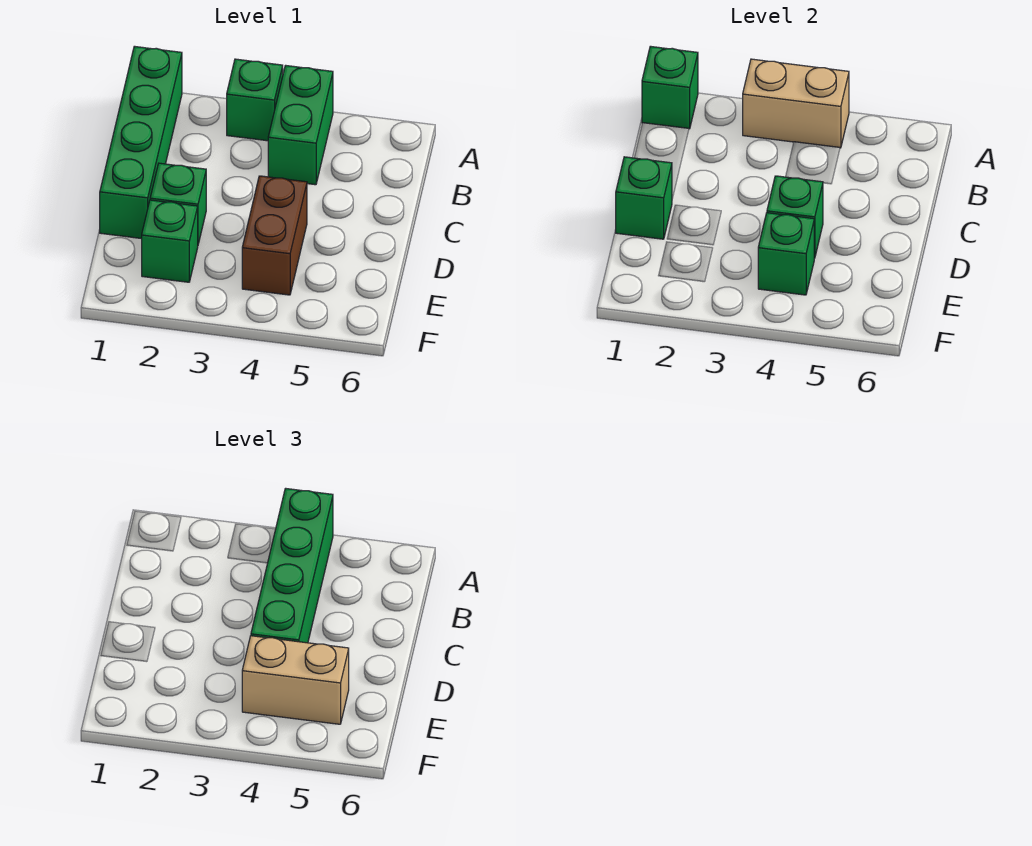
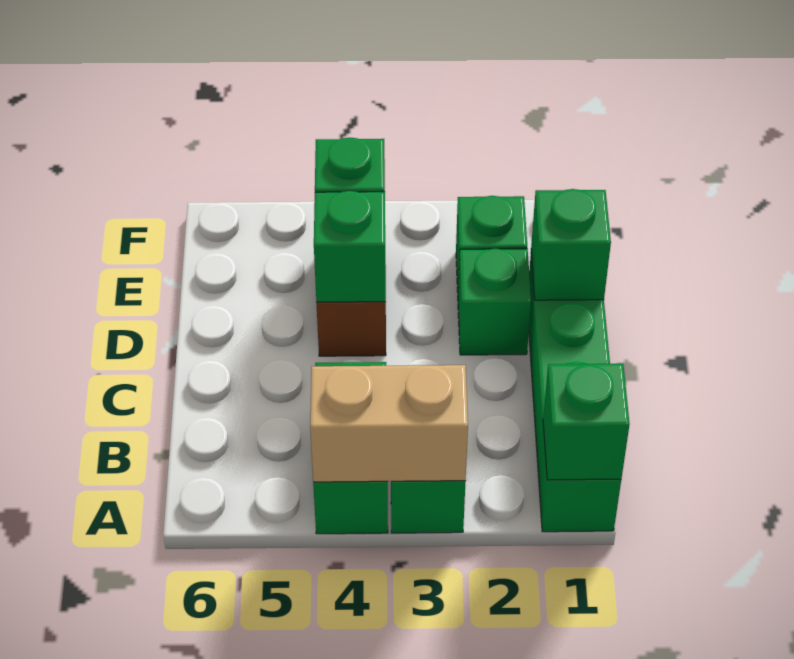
green brick A4:D4 level 3 -> none
tan brick E4:E5 level 3 -> none

